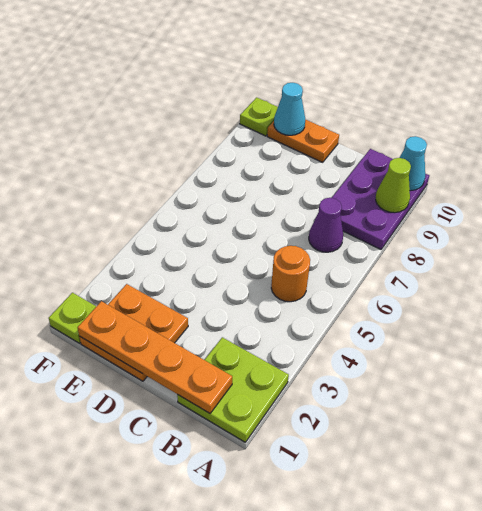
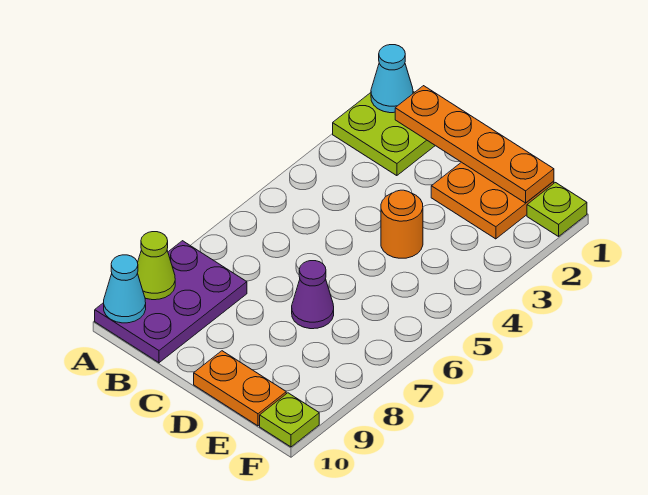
orange round brick B5 level 1 -> orange round brick D4 level 1
purple cone B7 level 1 -> purple cone D7 level 1
cyan cone E10 level 2 -> cyan cone A1 level 2

